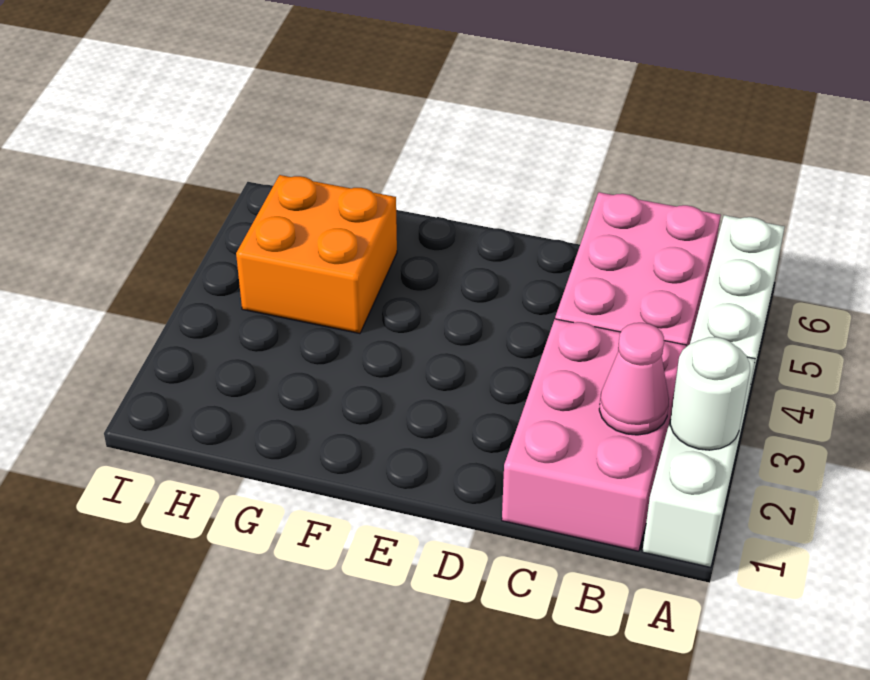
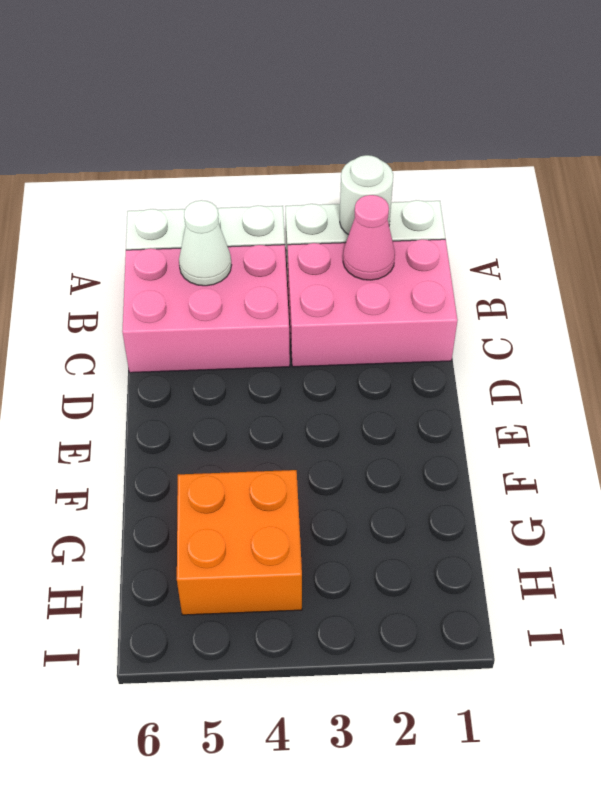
none -> white cone B5 level 2

